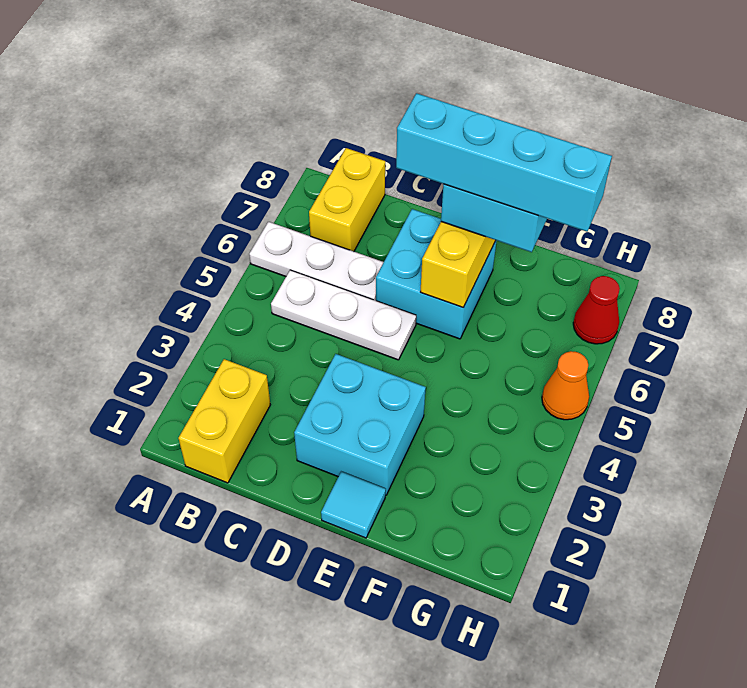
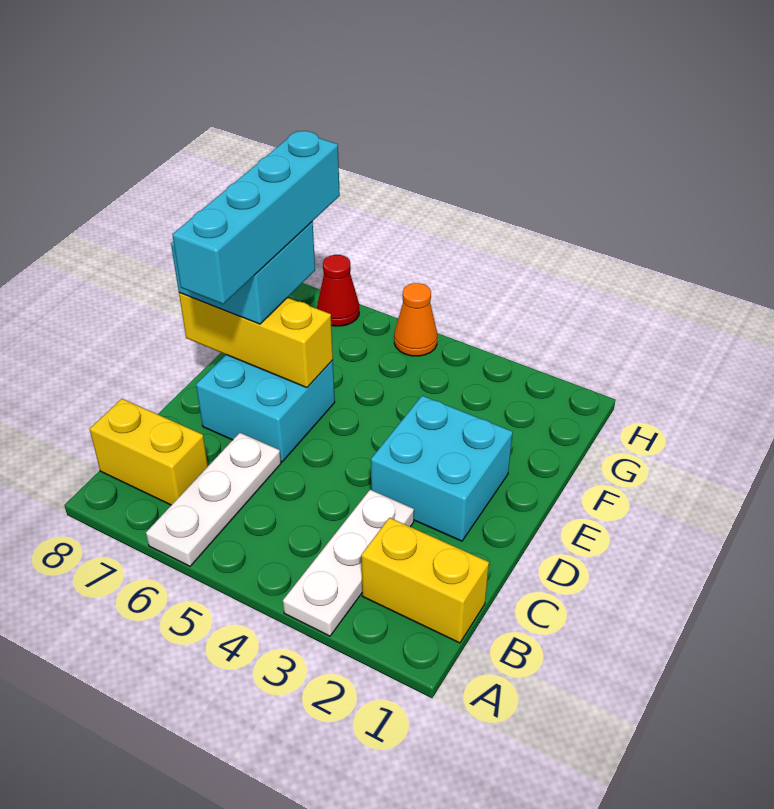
white plate B5:D5 level 1 -> white plate A3:C3 level 1
cyan tile E1 level 1 -> none

